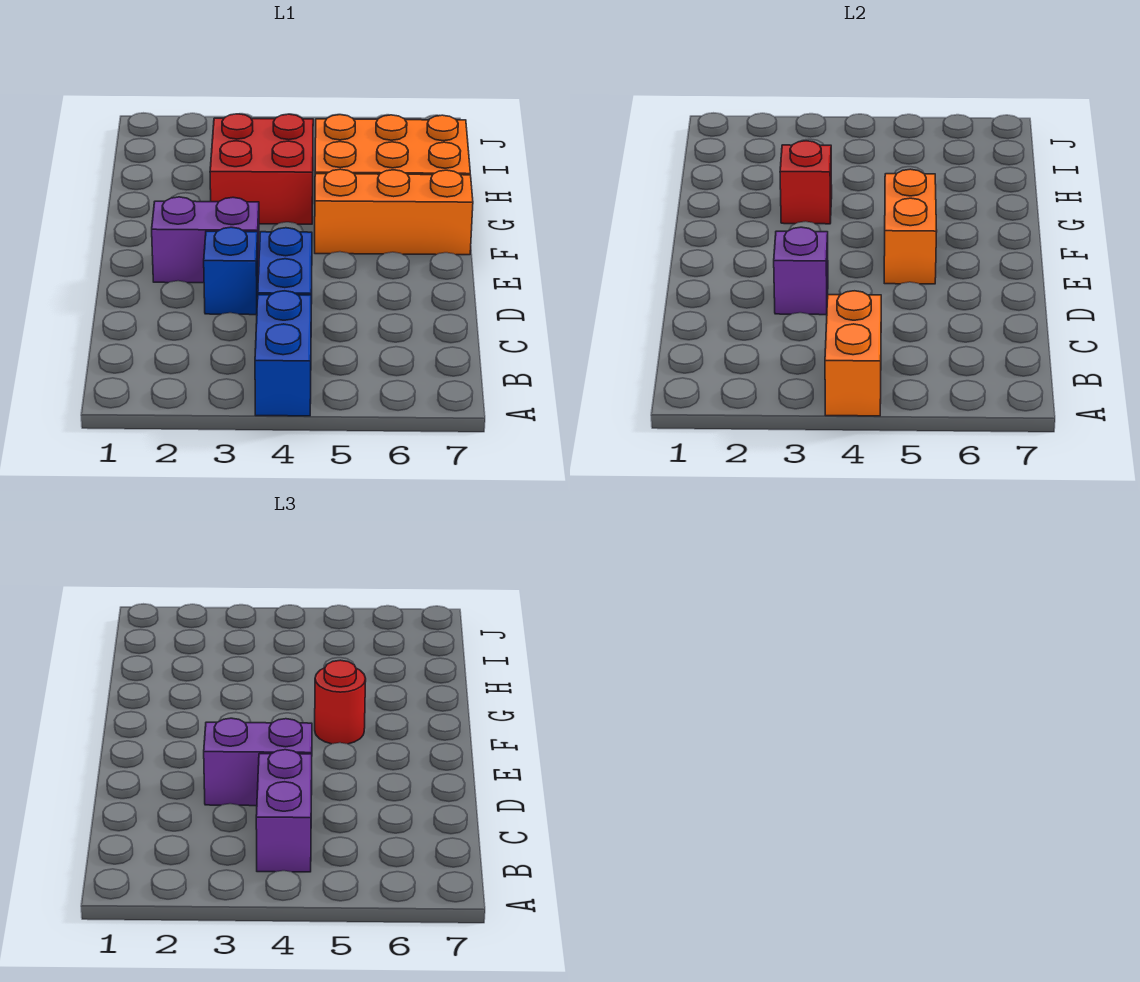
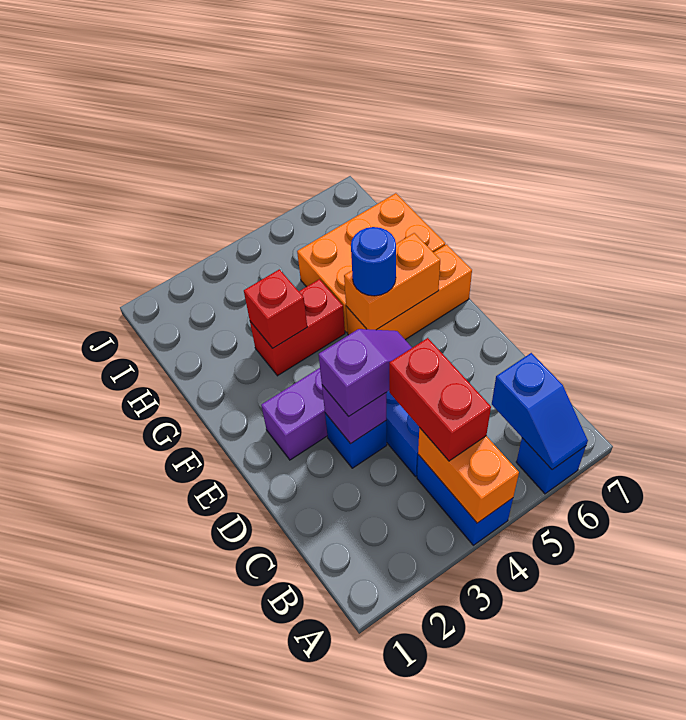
none -> blue brick A6 level 1
none -> blue slope A6:B6 level 2 top B
purple brick B4:C4 level 3 -> red brick B4:C4 level 3
purple brick D3:D4 level 3 -> purple slope D3:D4 level 3 top 3
orange brick E5:F5 level 2 -> orange brick F5:F6 level 2
red round brick F5 level 3 -> blue round brick F5 level 3
red brick G3:H4 level 1 -> red brick G3:G4 level 1

